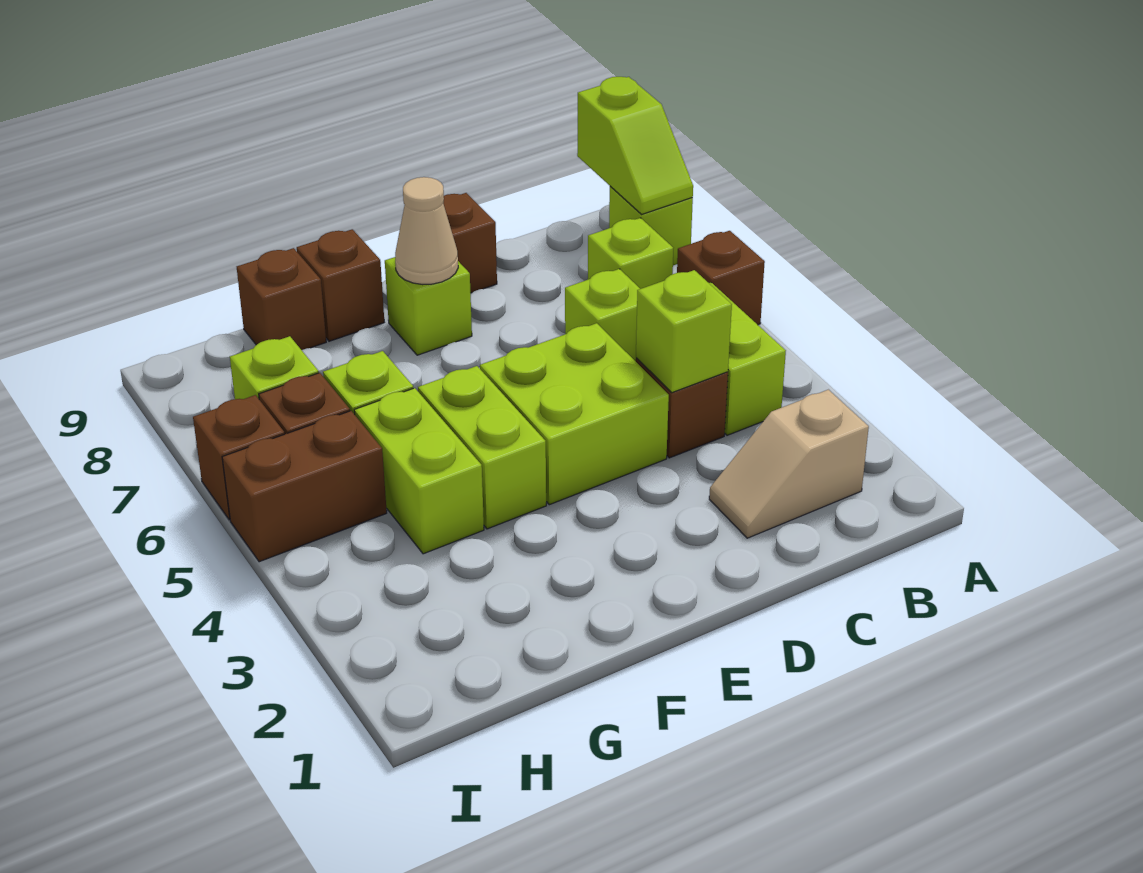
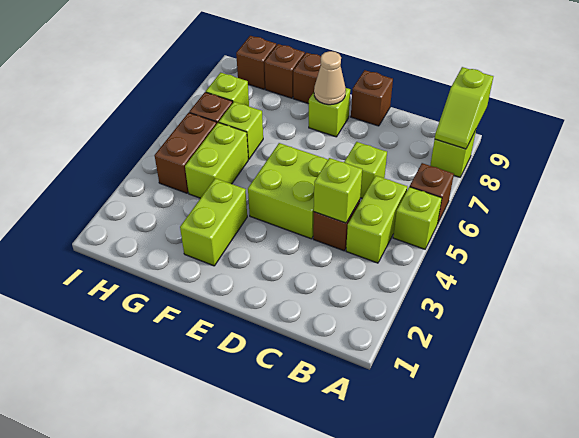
tan slope B2:C2 level 1 top B -> none
lime brick B7 level 1 -> lime brick A5 level 1
lime brick F4:F5 level 1 -> lime brick F2:F3 level 1
brown brick H5:I5 level 1 -> brown brick H4:H5 level 1
brown brick I6 level 1 -> brown brick H9 level 1

